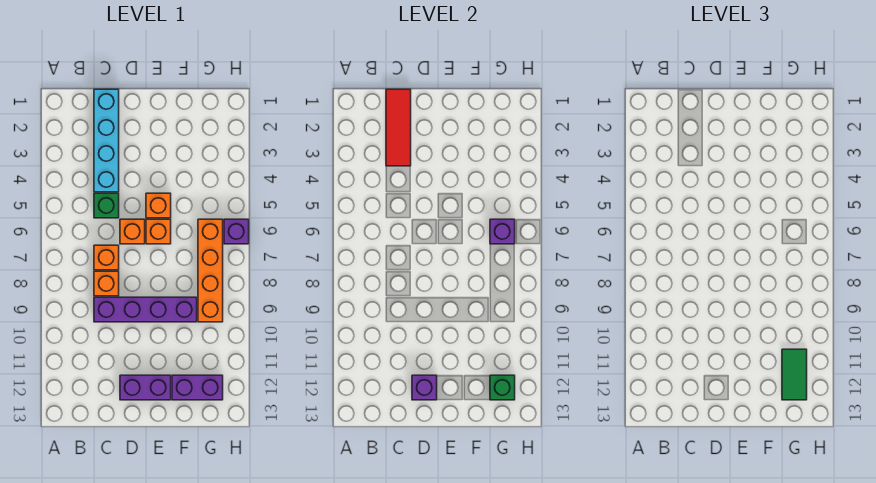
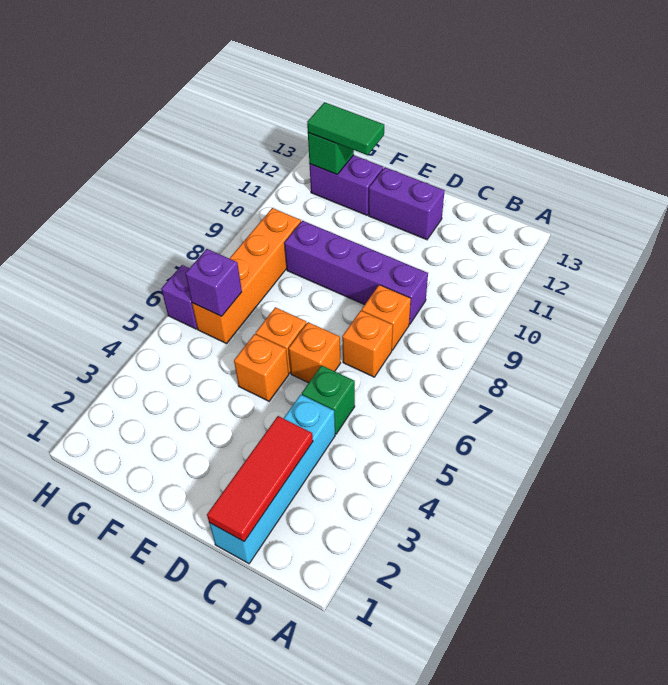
purple brick D12 level 2 -> none
green tile G11:G12 level 3 -> green tile F12:G12 level 3

